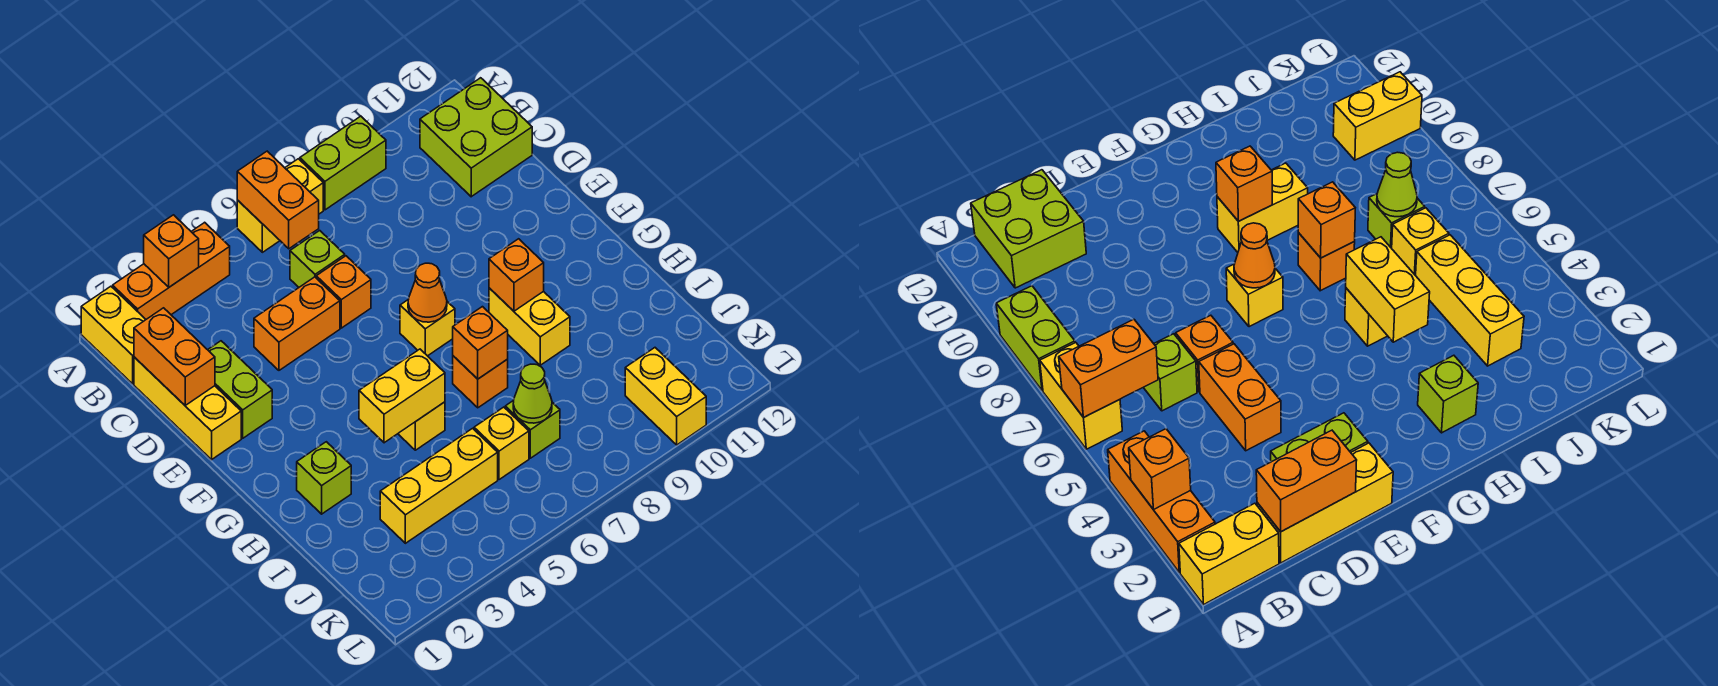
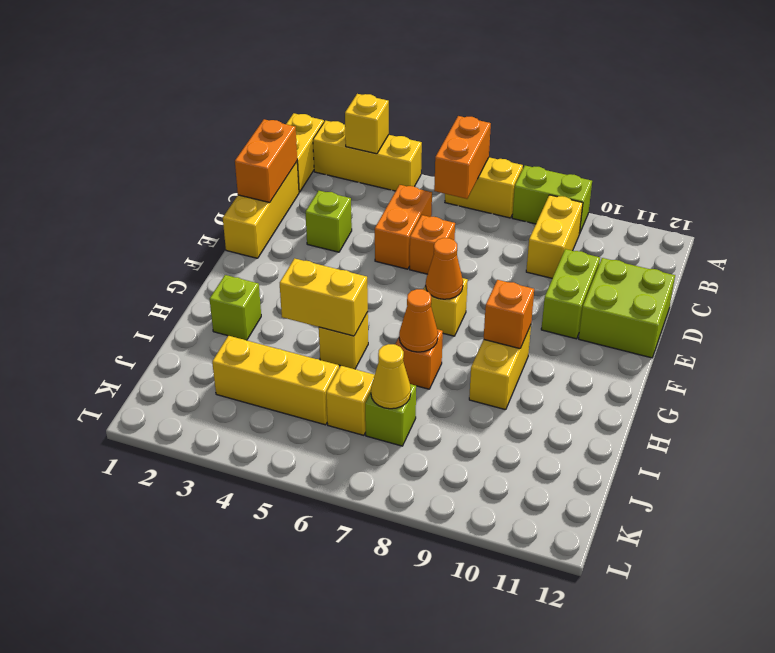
orange brick A2:A4 level 1 -> yellow brick A2:A4 level 1
orange brick A3 level 2 -> yellow brick A3 level 2
lime brick B11:C12 level 1 -> lime brick D11:E12 level 1
lime brick C6 level 1 -> lime brick D3 level 1
lime brick D2:E2 level 1 -> lime brick D10:E10 level 1
orange brick D4:D5 level 1 -> orange brick C5:D5 level 1
orange brick H7 level 2 -> orange cone H7 level 2
lime cone J7 level 2 -> yellow cone J7 level 2
yellow brick K10:L10 level 1 -> yellow brick B9:C9 level 1

